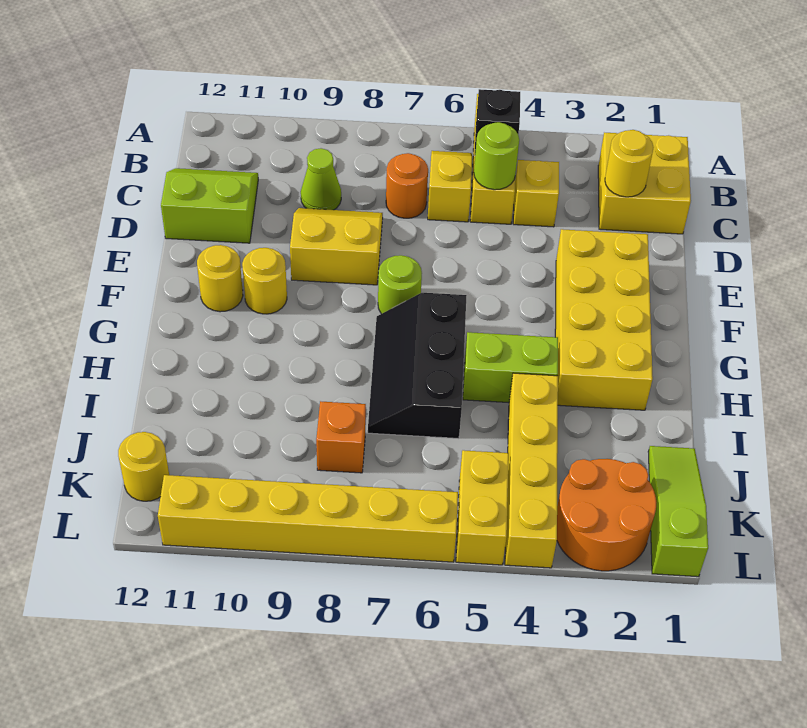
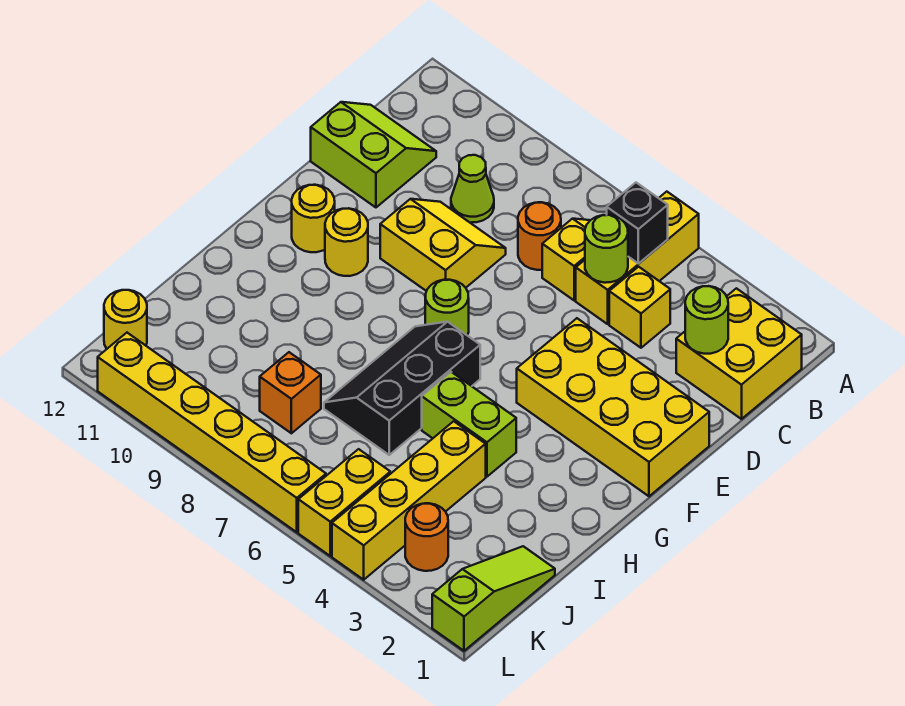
yellow round brick C2 level 2 -> lime round brick C2 level 2
yellow brick E2:H3 level 1 -> yellow brick E1:F4 level 1
orange round brick K2:L3 level 1 -> orange round brick K3 level 1

